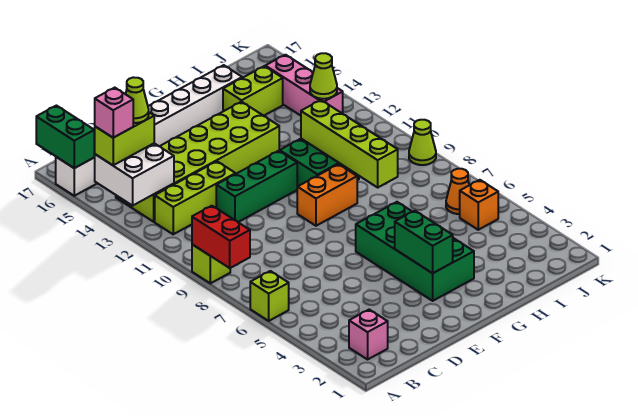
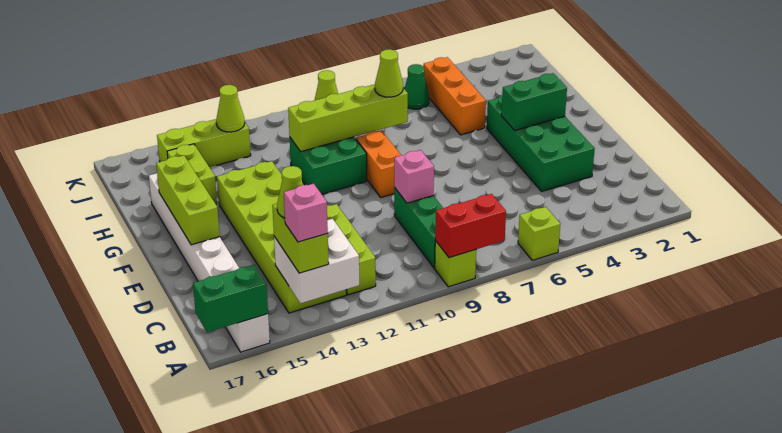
pink brick B2 level 1 -> pink brick D9 level 2
green brick D11:F11 level 1 -> green brick B9:D9 level 1
none -> lime brick E16:G16 level 2
green brick F3:G6 level 1 -> green brick D3:G4 level 1
none -> lime cone H8 level 3
orange brick J5 level 1 -> orange brick H5:J5 level 1
orange cone J6 level 1 -> green cone J6 level 1
pink brick J13:J15 level 1 -> lime brick J13:J15 level 1

